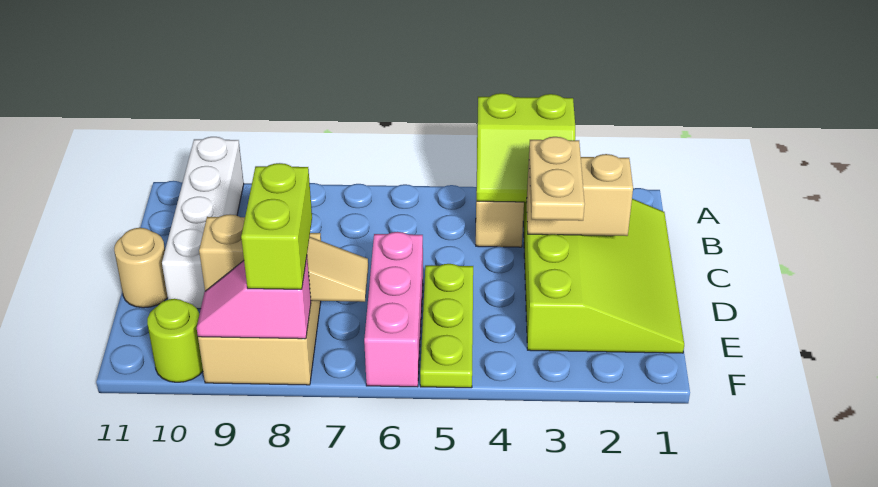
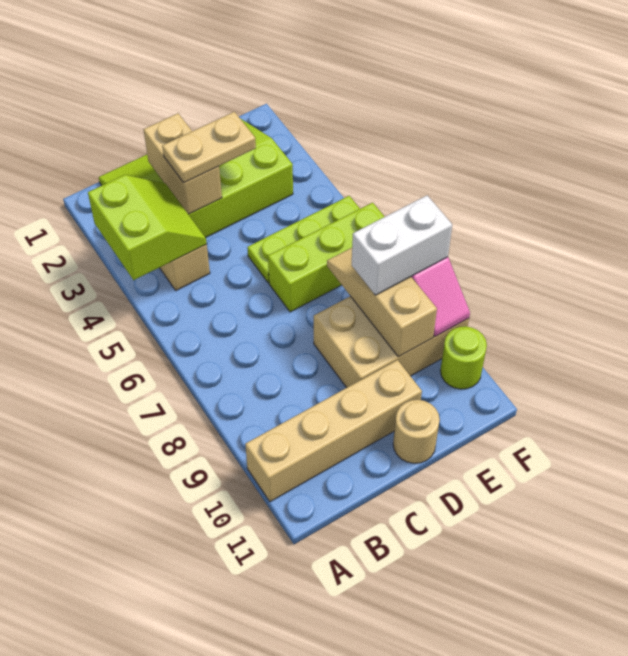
white brick A10:D10 level 1 -> tan brick A10:D10 level 1
pink brick D6:F6 level 1 -> lime brick D6:F6 level 1
lime brick E8:F8 level 3 -> white brick E8:F8 level 3

